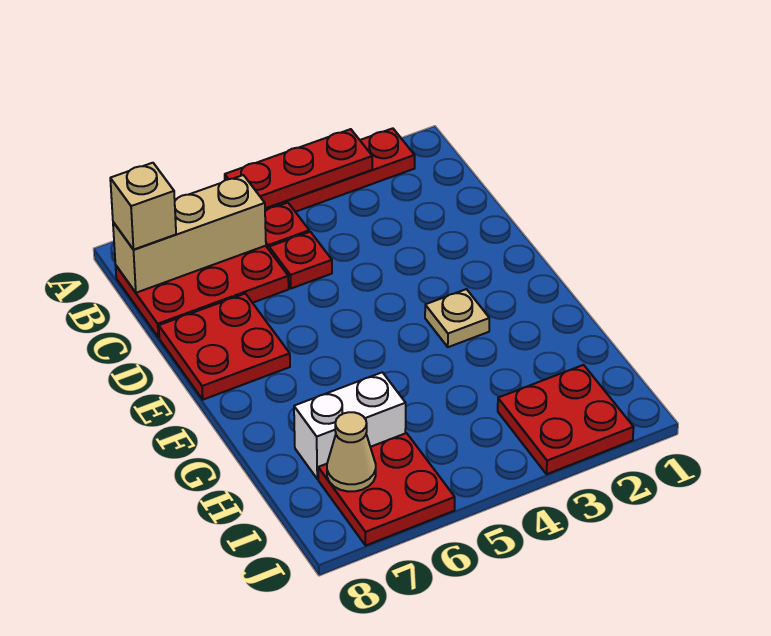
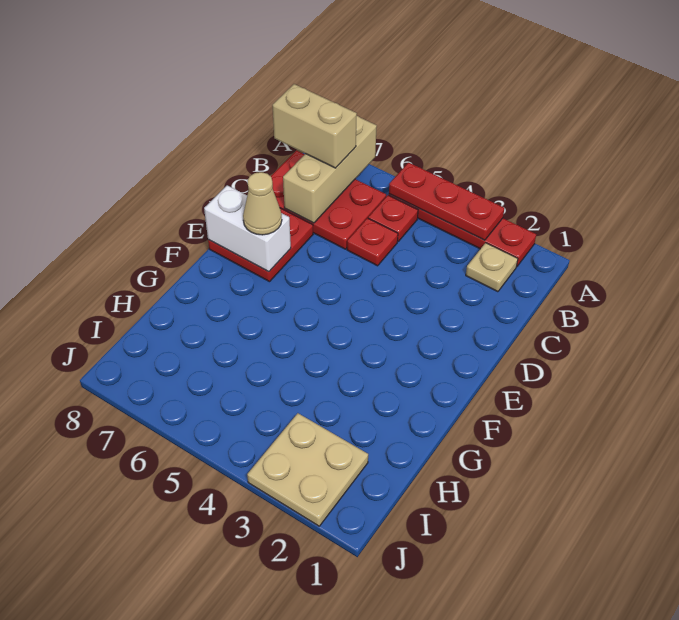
tan brick B6:B8 level 2 -> tan brick A7:C7 level 2
tan brick B8 level 3 -> tan brick B7:B8 level 3
tan plate F3 level 1 -> tan plate B2 level 1
white brick H6:H7 level 1 -> white brick E7:E8 level 2
red plate I2:J3 level 1 -> tan plate I2:J3 level 1
red plate I6:J7 level 1 -> none
tan cone I7 level 2 -> tan cone E7 level 3

